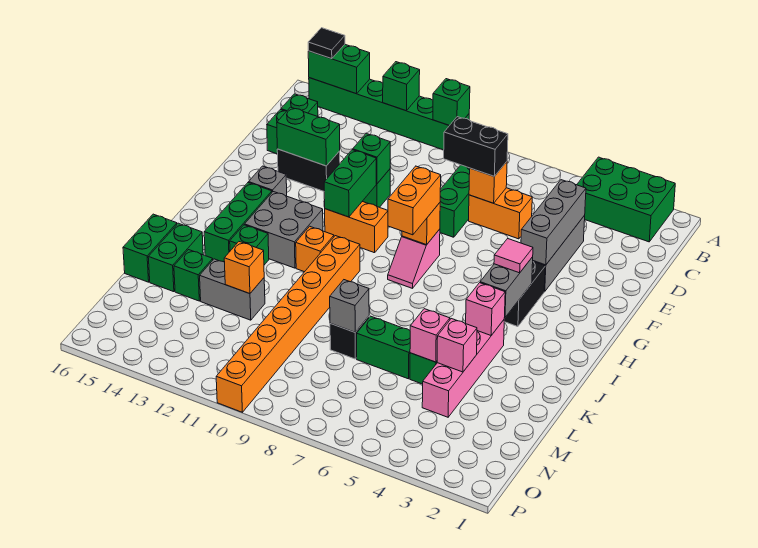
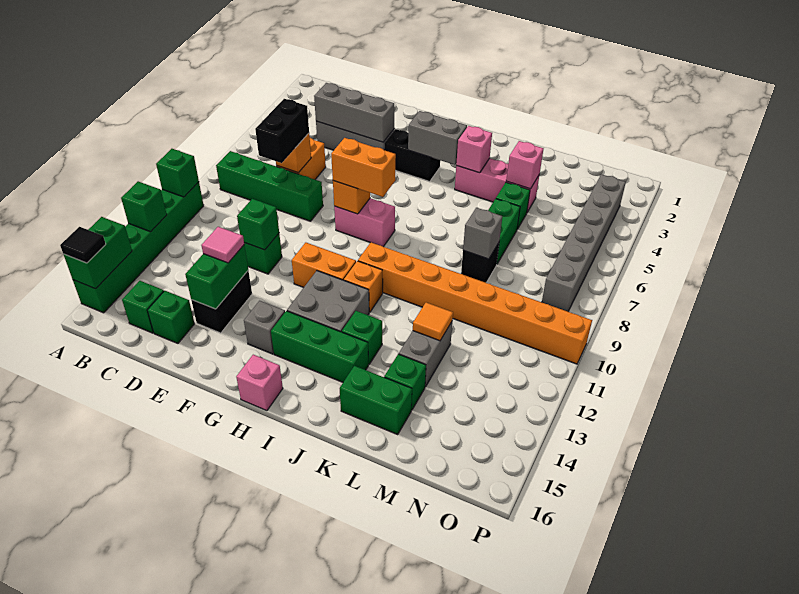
green brick A2:B4 level 1 -> none
green brick F11:G11 level 2 -> none
pink slope G8:H8 level 1 top G -> pink brick G8:H8 level 1
orange brick G10:G11 level 1 -> orange brick G11:H11 level 1
pink tile H4 level 3 -> pink tile E13 level 3
pink brick J4:M4 level 1 -> pink brick J4:L4 level 1
green brick K16:L16 level 1 -> none
pink brick L5 level 2 -> pink brick H16 level 1
orange brick L12 level 2 -> orange tile L12 level 2
none -> grey brick O3:O8 level 1

